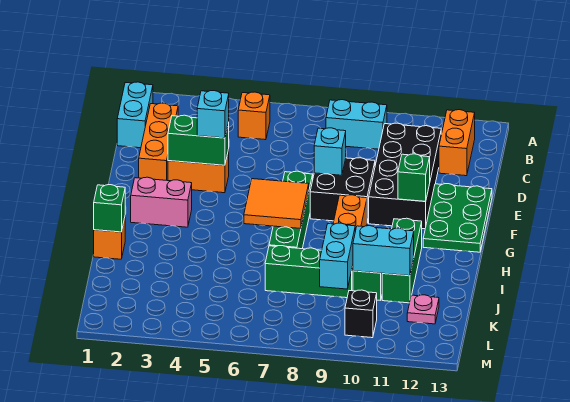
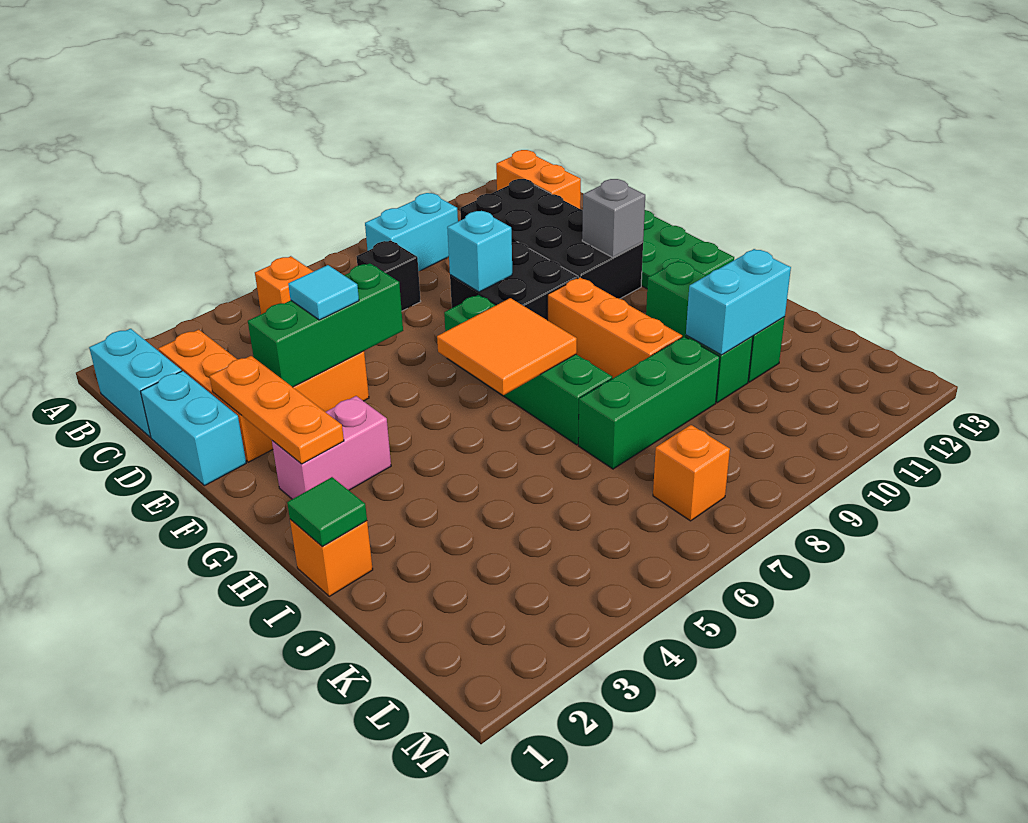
none -> orange plate E2:G2 level 2
green brick E3:E4 level 2 -> green brick E3:E5 level 2
cyan brick E4 level 3 -> cyan tile E4 level 3
green brick F11 level 2 -> grey brick F11 level 2
green brick I1 level 2 -> green tile I1 level 2
cyan brick J9:K9 level 2 -> cyan brick D1:E1 level 1
pink plate K12 level 1 -> none
none -> orange brick L7 level 1
black brick L10 level 1 -> black brick C7 level 1

